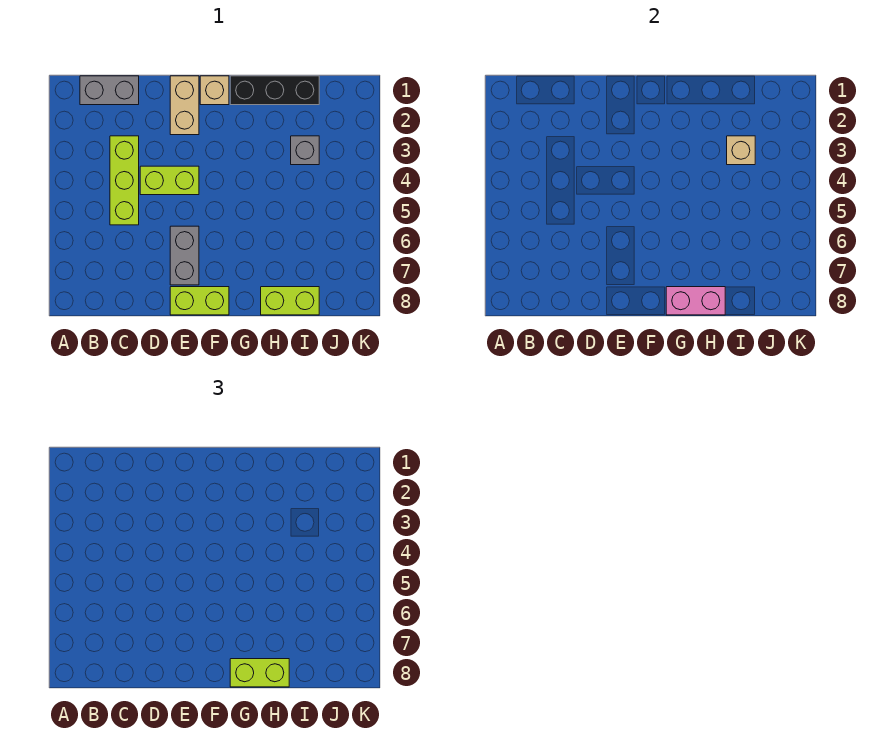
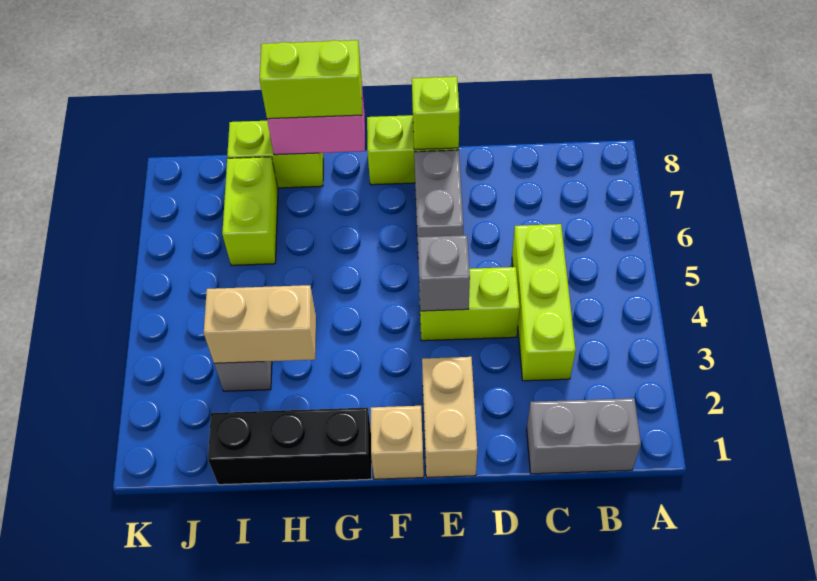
none -> grey brick E4 level 2
none -> lime brick E8 level 2
tan brick I3 level 2 -> tan brick H3:I3 level 2
none -> lime brick I6:I7 level 1

